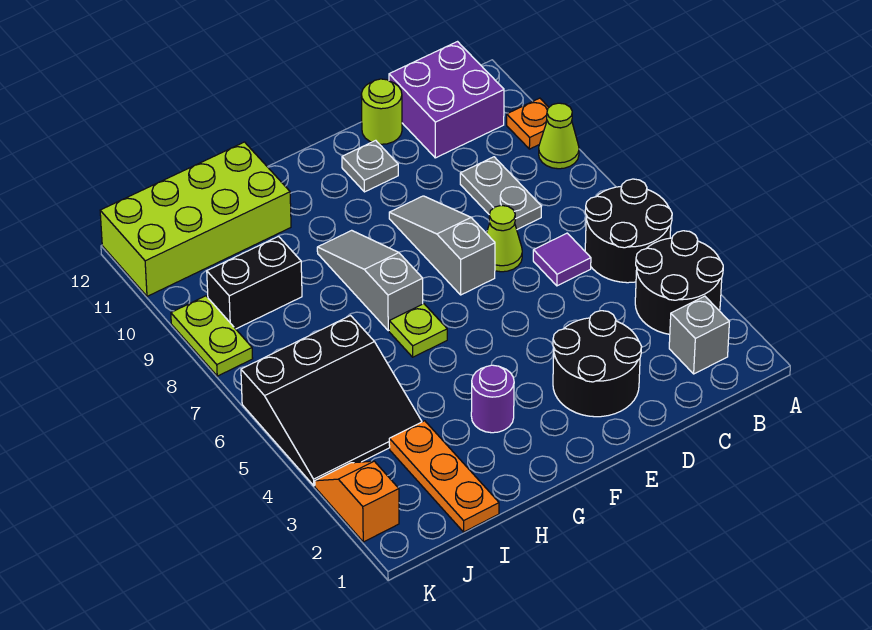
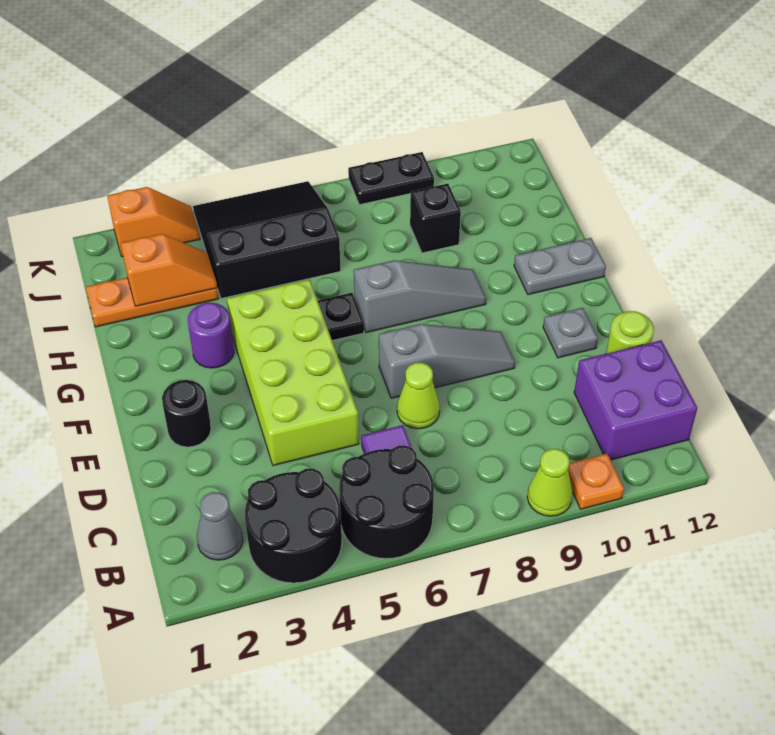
grey brick B2 level 1 -> grey cone B2 level 1
grey plate C8:C9 level 1 -> grey plate G11:G12 level 1
black round brick D2:E3 level 1 -> black round brick E2 level 1
lime plate G6 level 1 -> black plate G6 level 1
lime brick H11:K12 level 1 -> lime brick D4:G5 level 1
none -> orange slope I2:I3 level 2 top 2
black slope I4:K6 level 1 top 6 -> black slope I4:K6 level 1 top I
black brick I9:J9 level 1 -> black brick I9 level 1
lime plate K8:K9 level 1 -> black plate K8:K9 level 1

